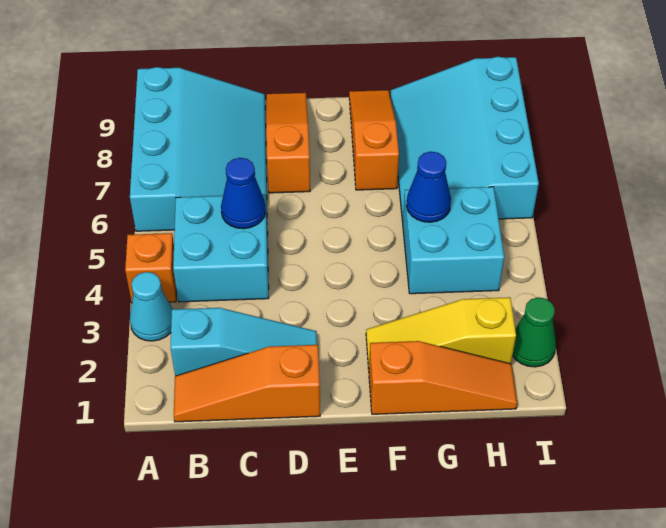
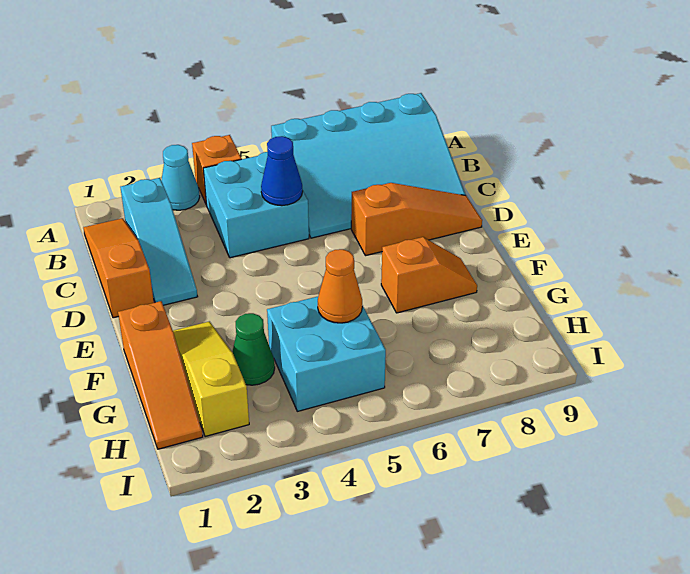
orange slope F7:F9 level 1 top 7 -> orange slope F7:F8 level 1 top 7
blue cone G5 level 2 -> orange cone G5 level 2
cyan slope G6:I9 level 1 top I -> none
green cone I2 level 1 -> green cone G3 level 1

